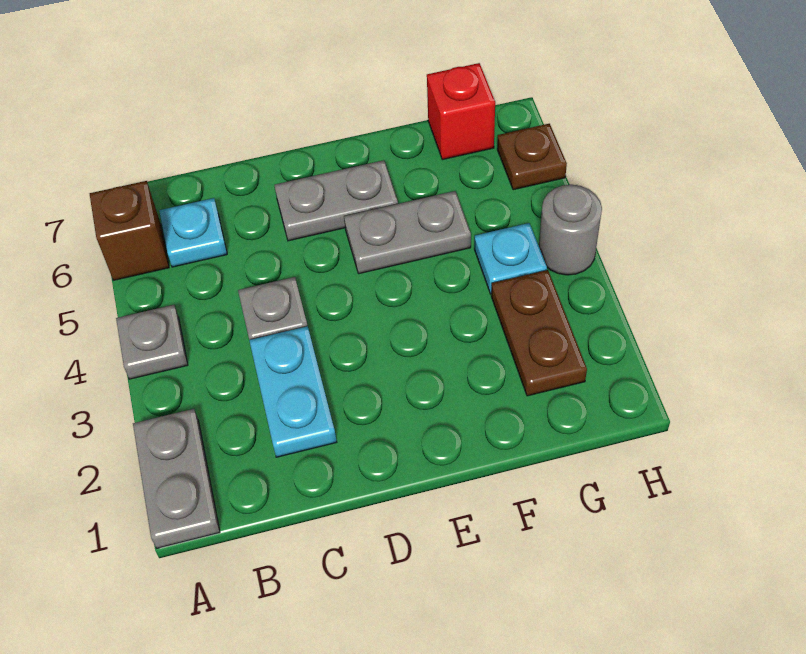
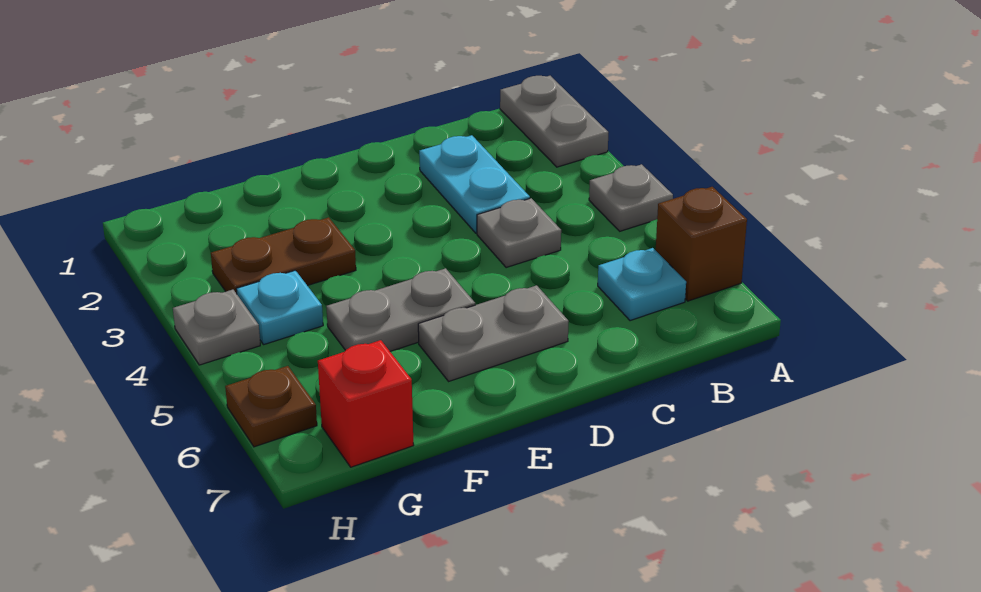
brown plate G2:G3 level 1 -> brown plate F3:G3 level 1
grey round brick H4 level 1 -> grey plate H4 level 1

